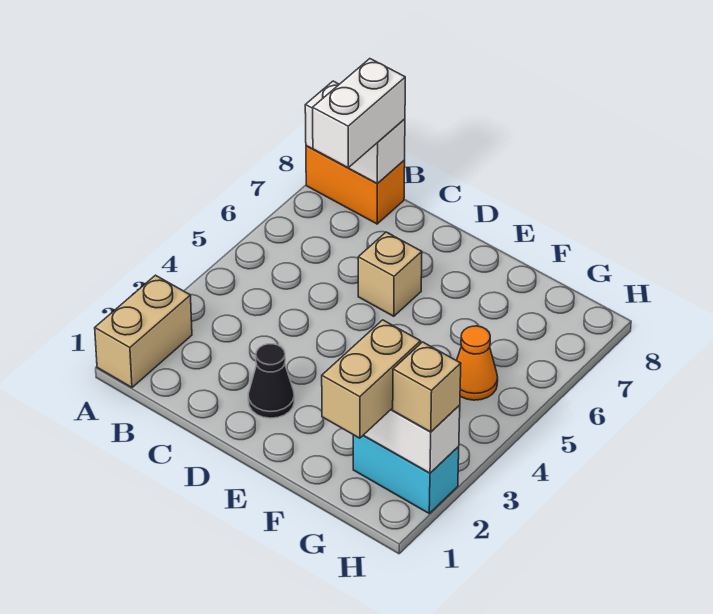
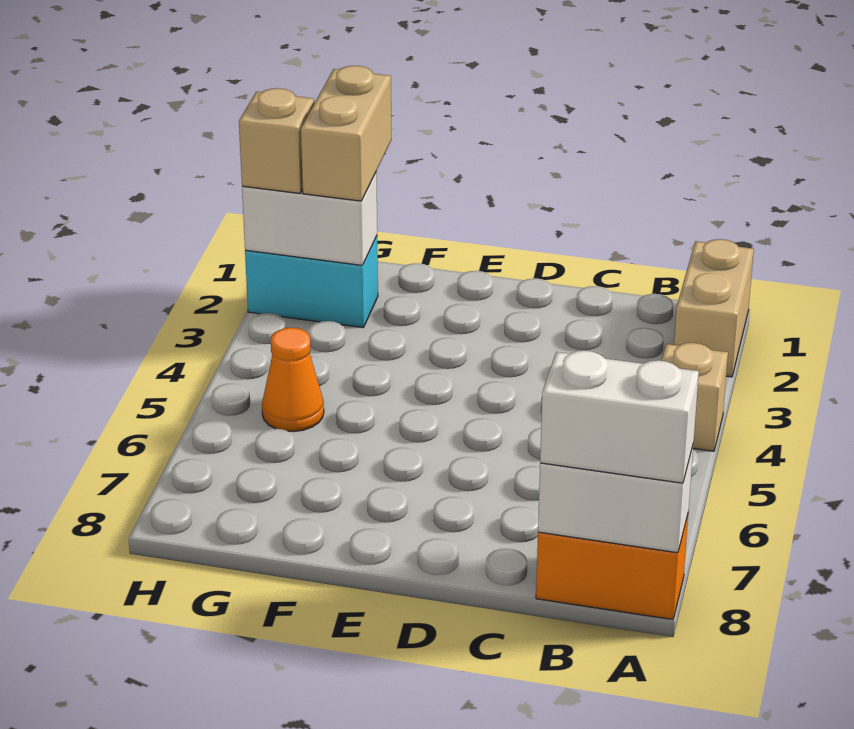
white brick B7:B8 level 3 -> white brick A8:B8 level 3
black cone D2 level 1 -> none
tan brick D6 level 1 -> tan brick A4 level 1

